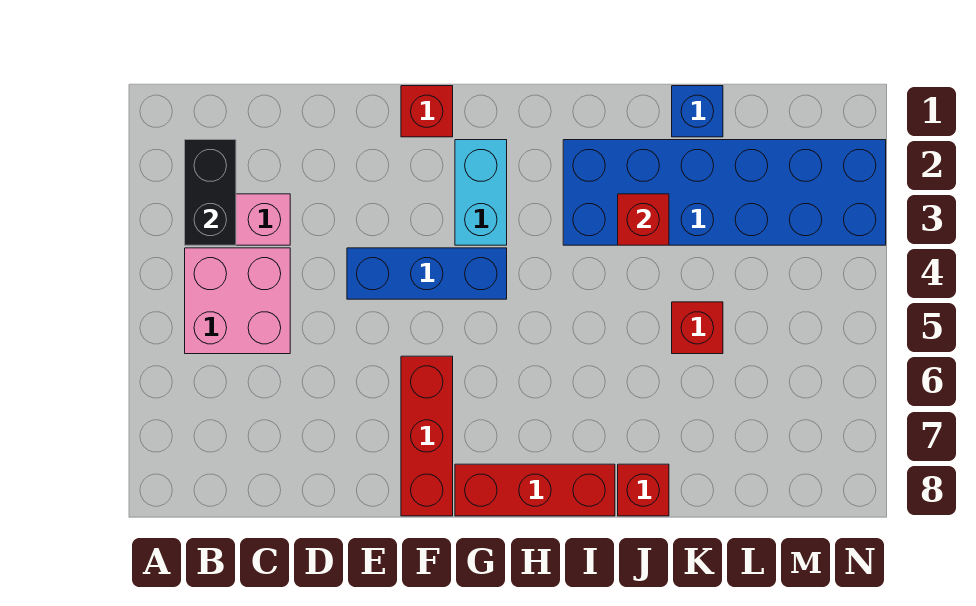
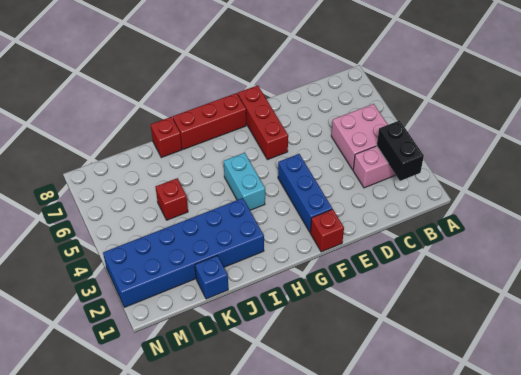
blue brick E4:G4 level 1 -> blue brick F2:F4 level 1
cyan brick G2:G3 level 1 -> cyan brick H4:H5 level 1
red brick J3 level 2 -> none

